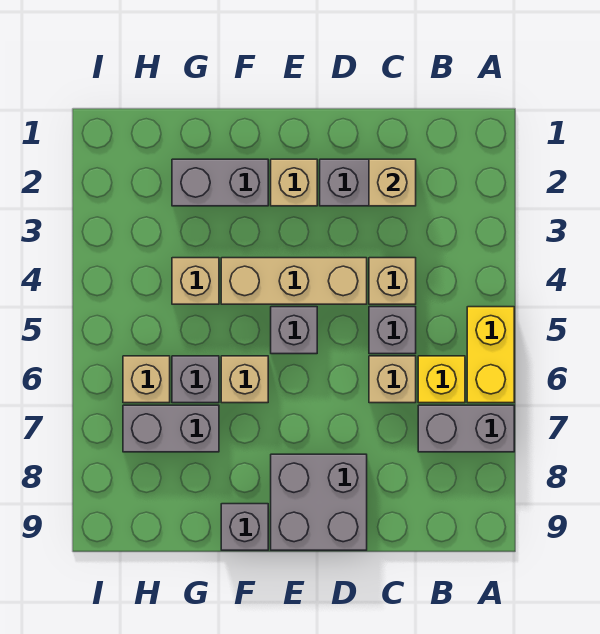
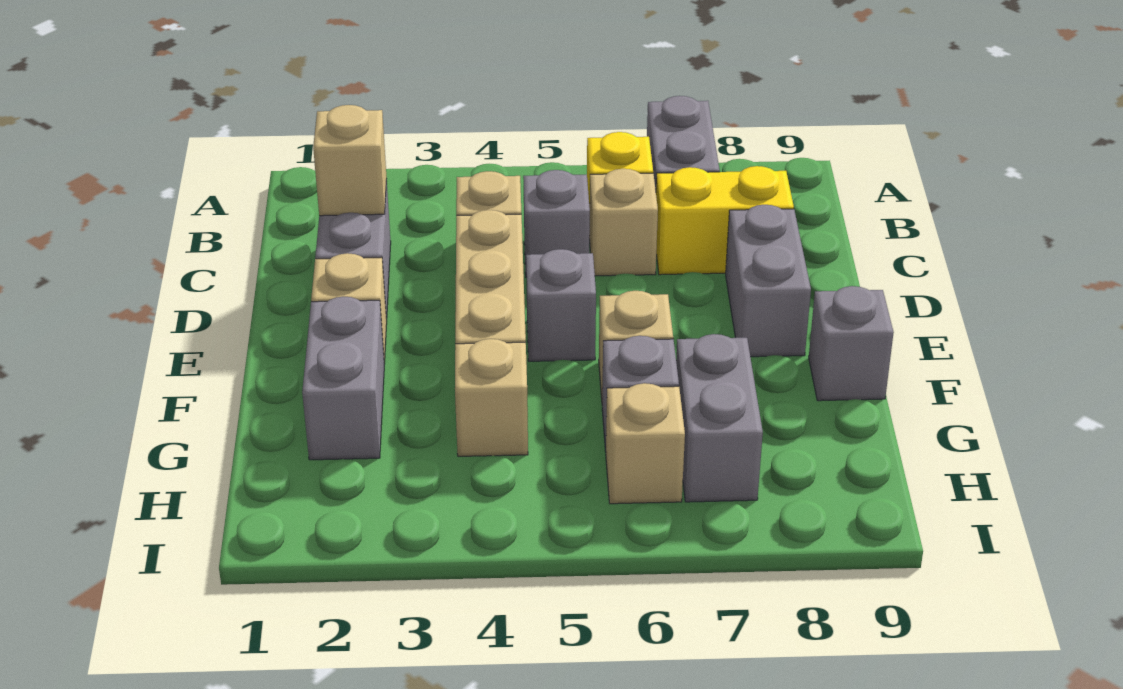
yellow brick A5:A6 level 1 -> yellow brick C7:C8 level 1
grey brick D8:E9 level 1 -> grey brick D8:E8 level 1

